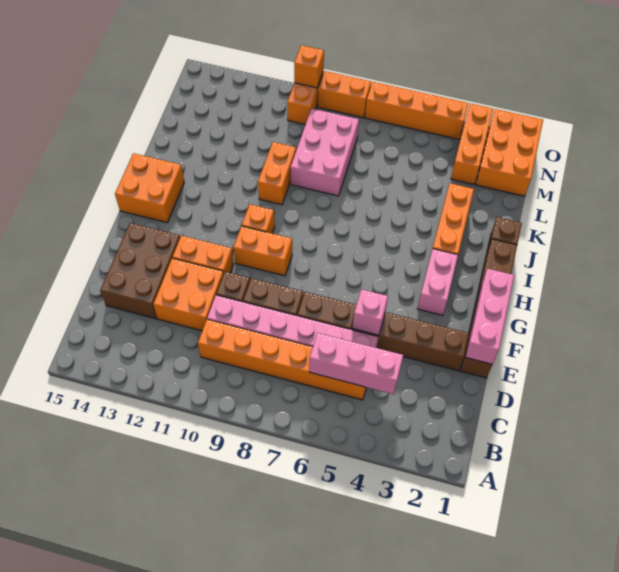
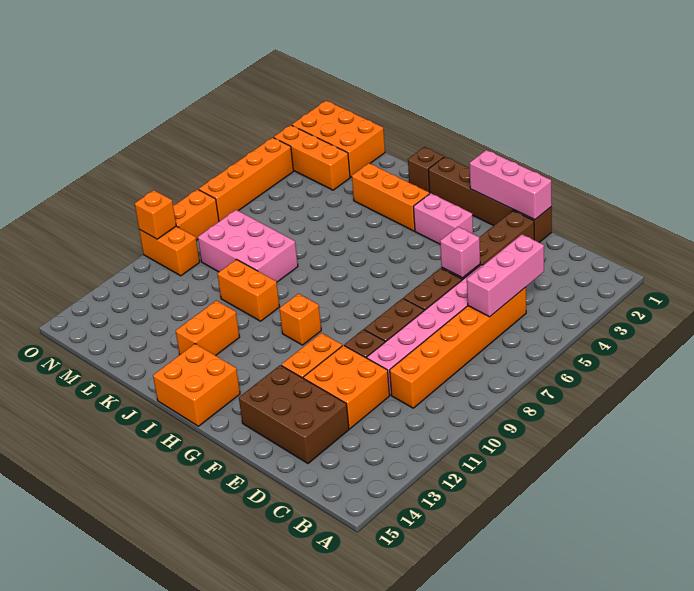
orange brick G9:G10 level 1 -> orange brick J12:J13 level 1

